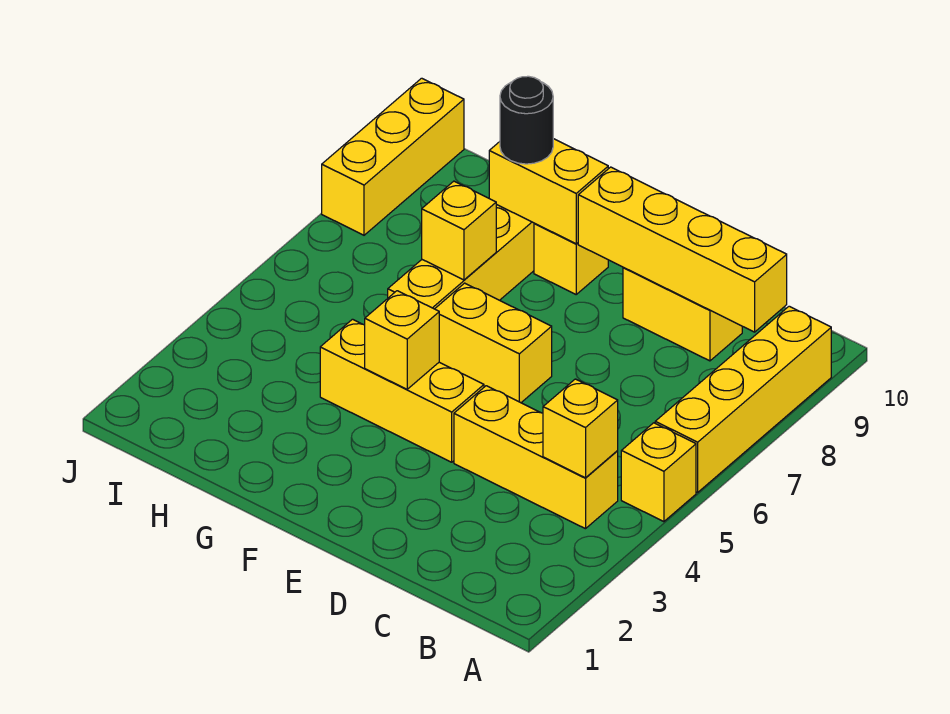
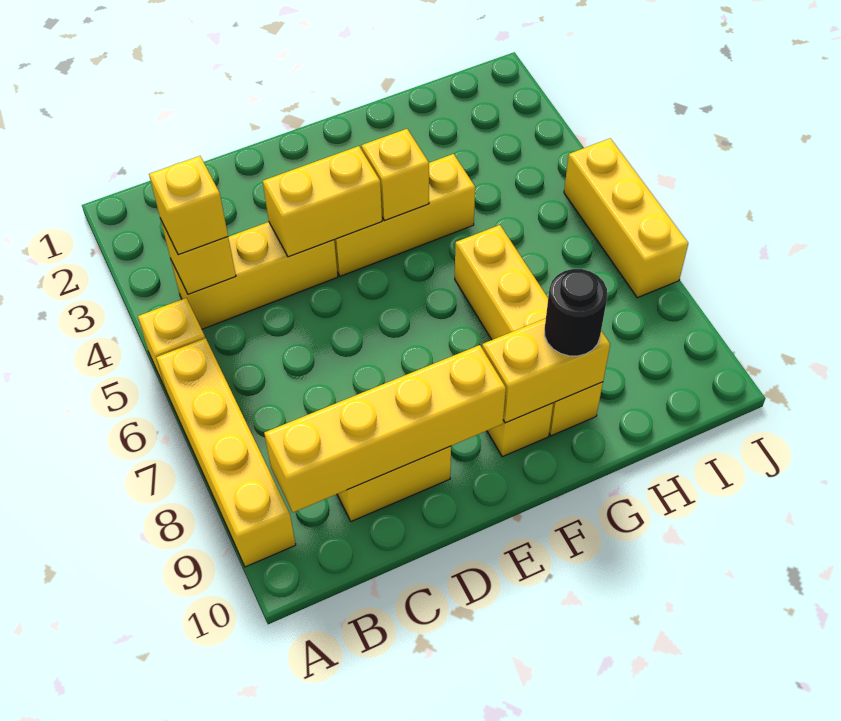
yellow brick E6:F6 level 1 -> yellow brick D4:E4 level 2
yellow brick G7 level 2 -> yellow brick B4 level 3
yellow brick J8:J10 level 1 -> yellow brick J5:J7 level 1

